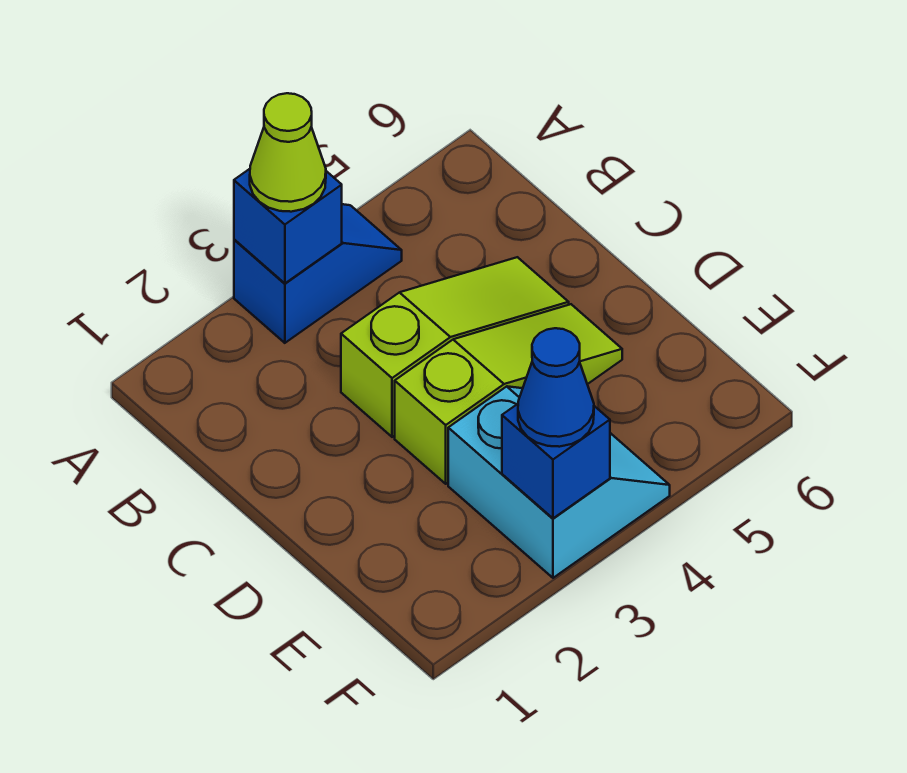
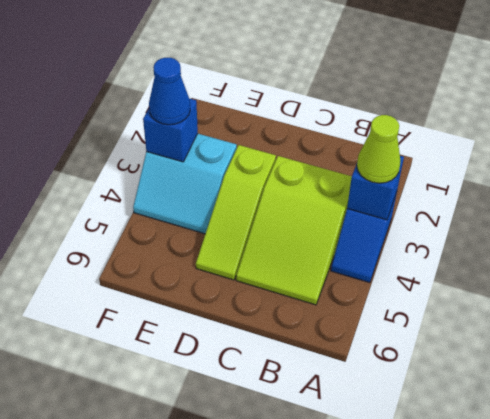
lime slope C3:C5 level 1 top 3 -> lime slope B3:C5 level 1 top 3

